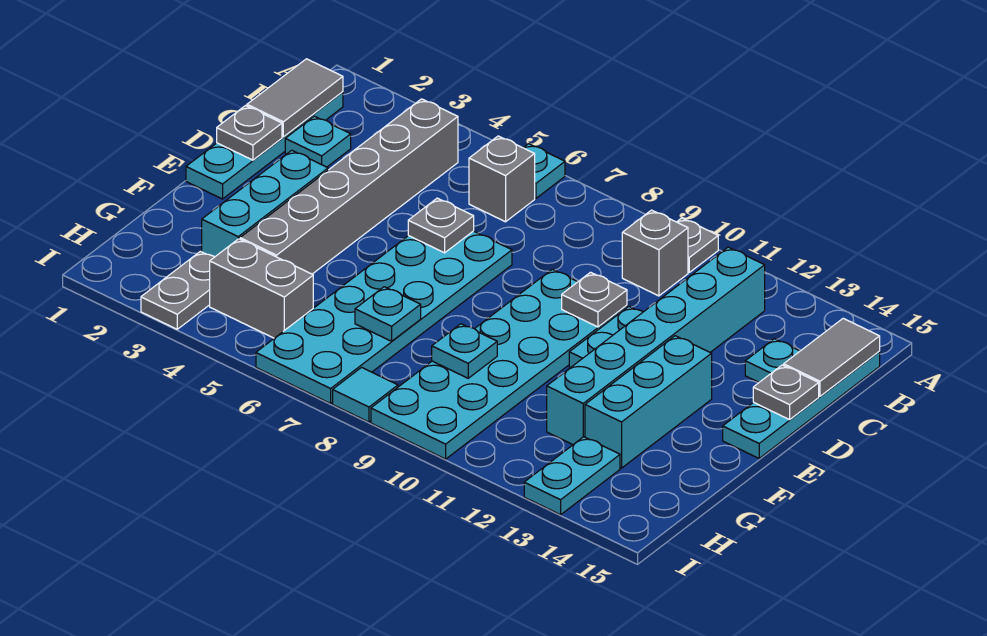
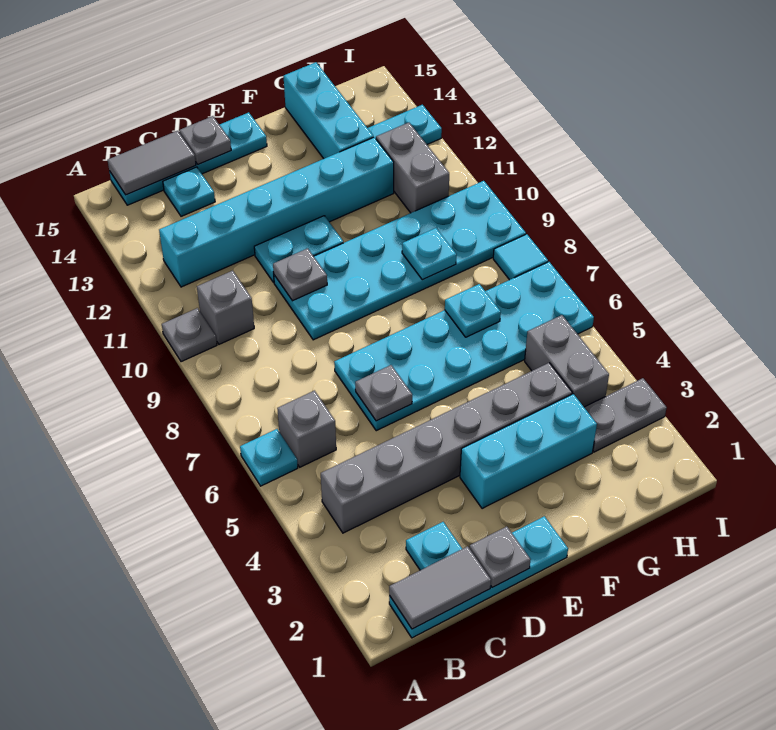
cyan brick E13:G13 level 1 -> cyan brick G13:G15 level 1
none -> grey brick H11:H12 level 1

